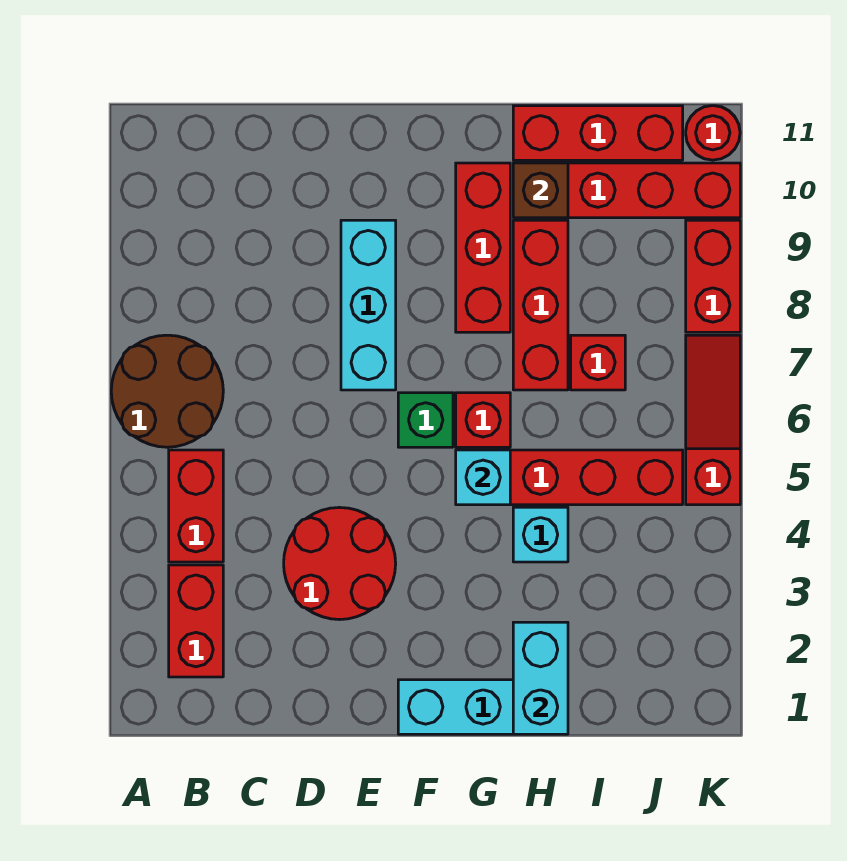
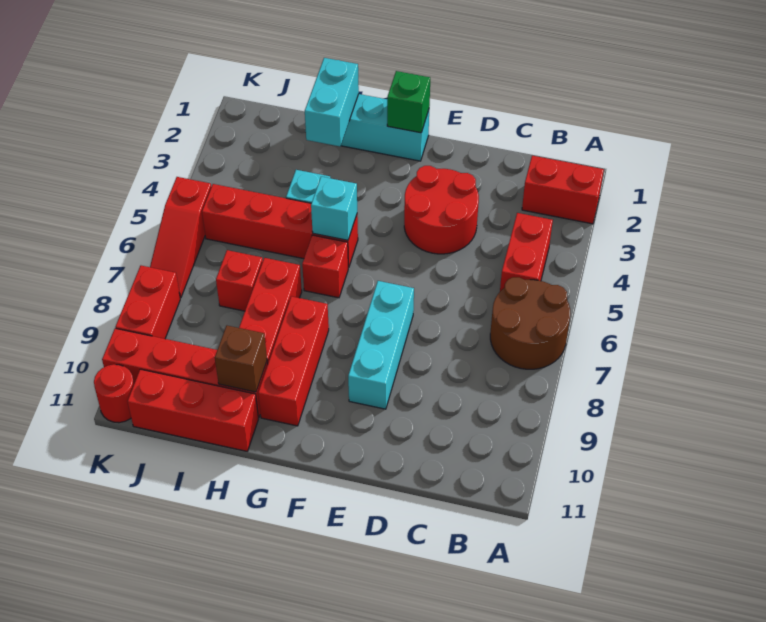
red brick B2:B3 level 1 -> red brick A2:B2 level 1
green brick F6 level 1 -> green brick F1 level 2

